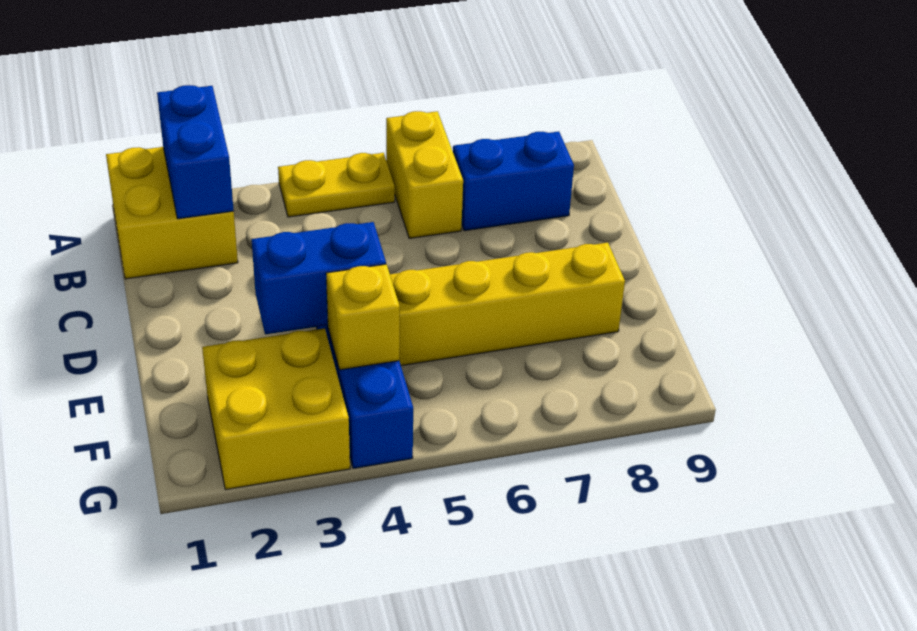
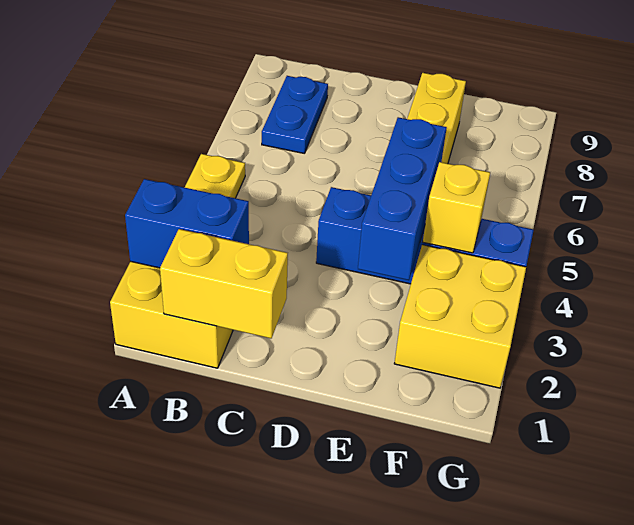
yellow brick A6:B6 level 1 -> yellow brick B1:C1 level 2
blue brick B7:B8 level 1 -> blue plate B7:B8 level 1
blue brick E3:E4 level 2 -> blue brick E3:E5 level 2

